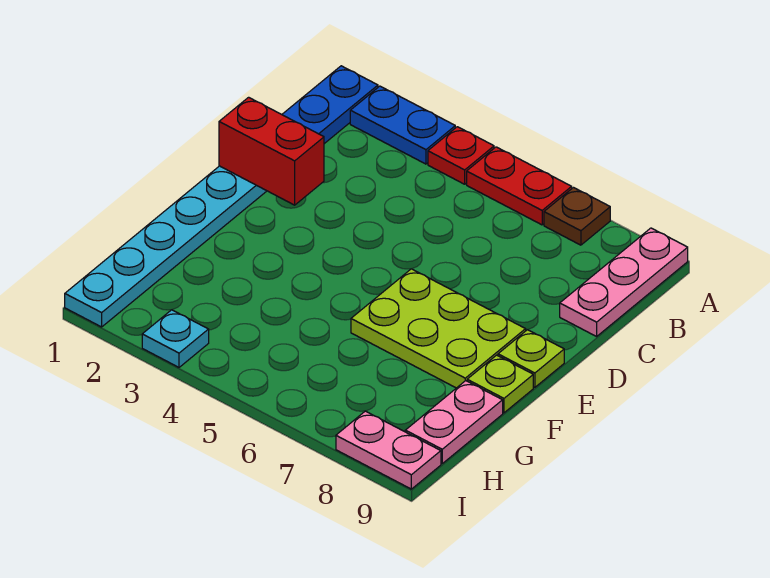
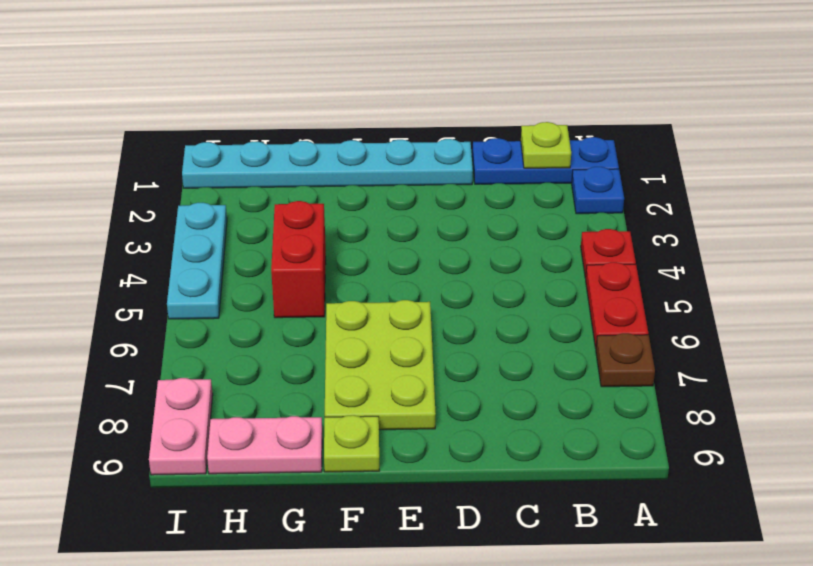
blue plate A2:A3 level 1 -> blue plate A2 level 1
pink plate A9:C9 level 1 -> none
red brick D1:D2 level 2 -> red brick G4:G5 level 1
lime plate E9 level 1 -> lime plate B1 level 2
cyan plate I3 level 1 -> cyan plate I3:I5 level 1

